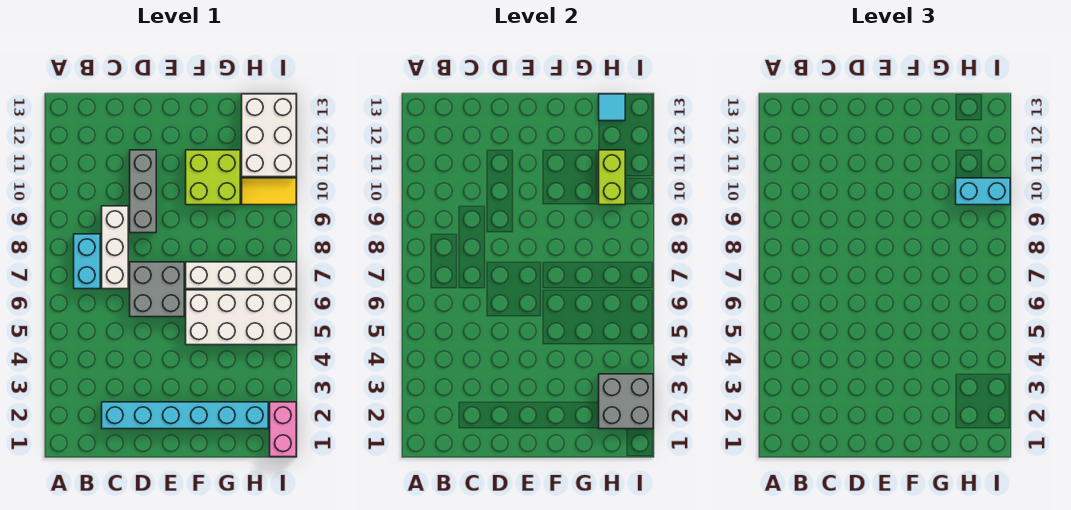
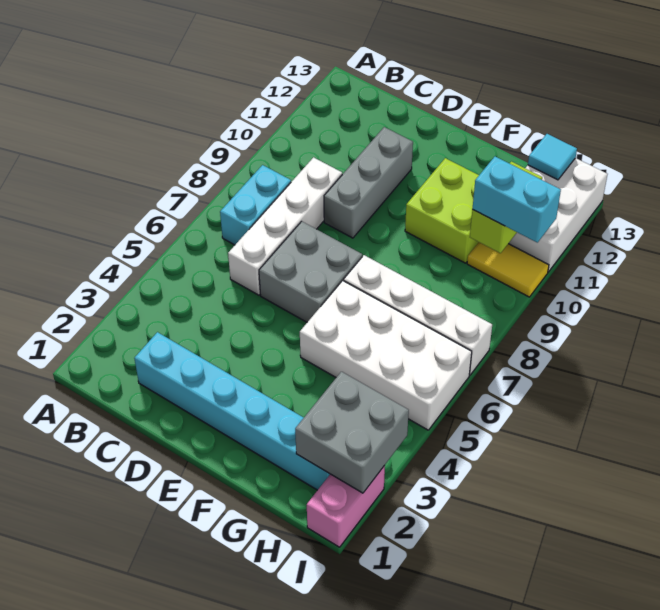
white brick C7:C9 level 1 -> white brick C6:C9 level 1

